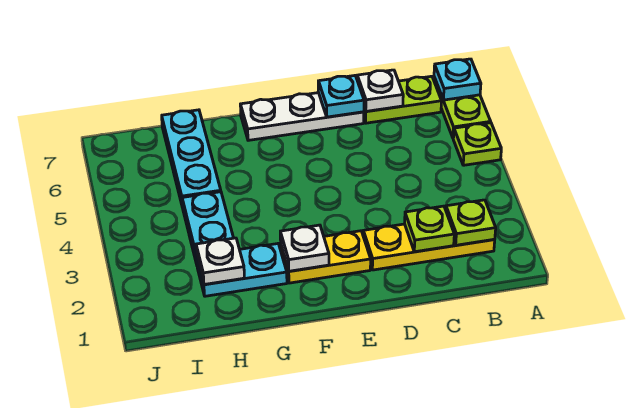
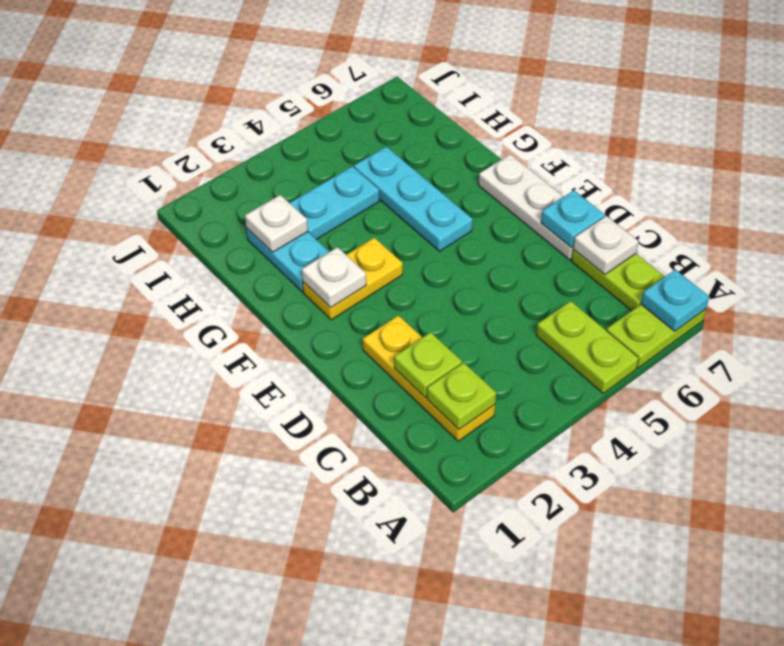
lime plate A5 level 1 -> lime plate A5:B5 level 1
yellow plate E2:F2 level 1 -> yellow plate F2:F3 level 1
cyan plate H5:H7 level 1 -> cyan plate F5:H5 level 1

